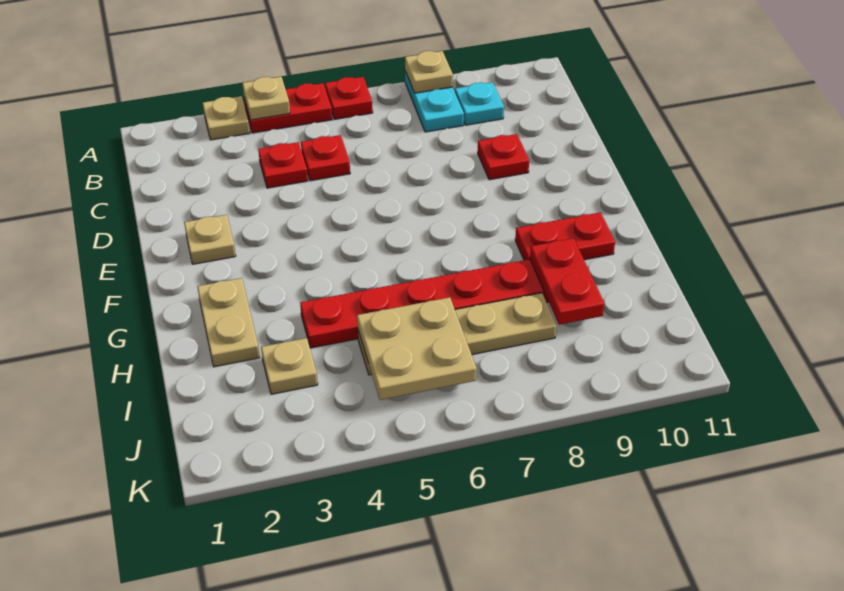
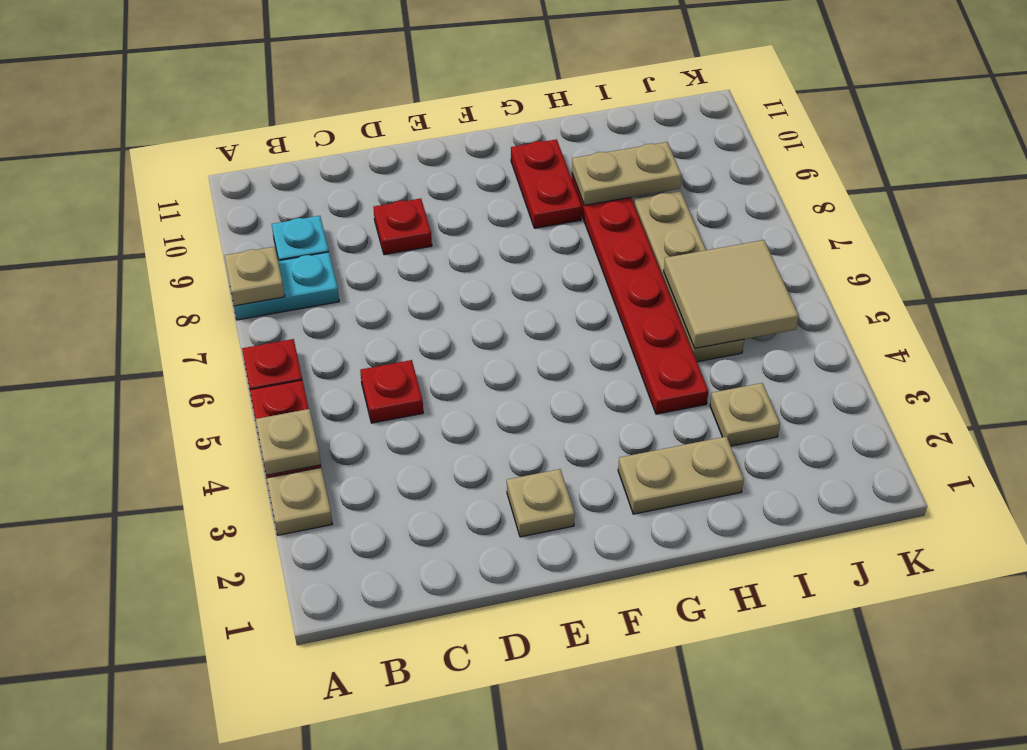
red plate C4 level 1 -> none
red plate H9:I9 level 2 -> tan plate H9:I9 level 2
tan plate I5:J6 level 2 -> tan tile I5:J6 level 2

